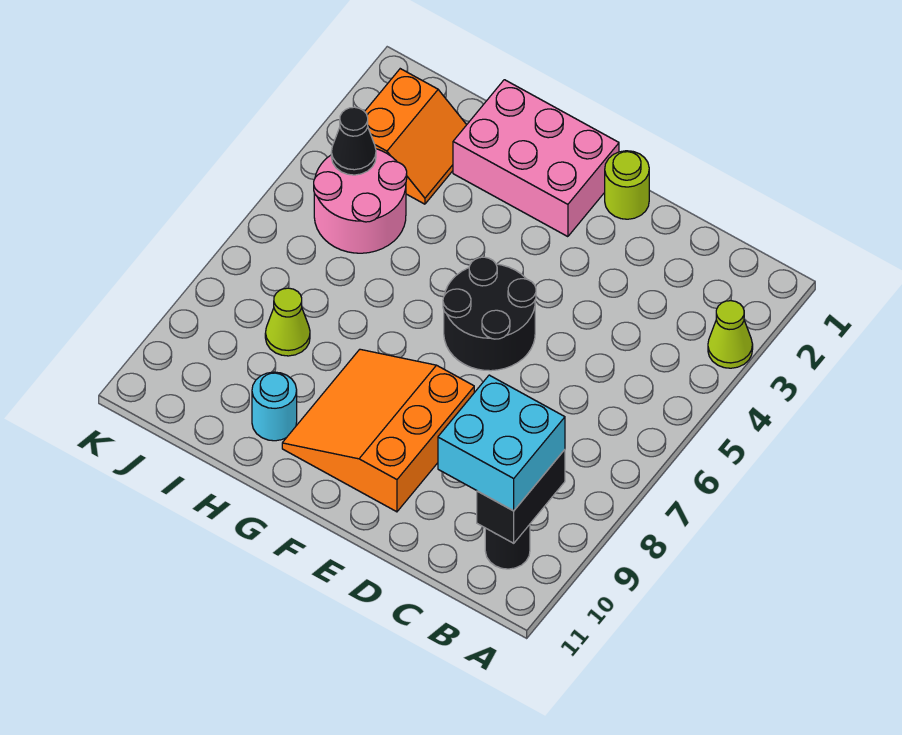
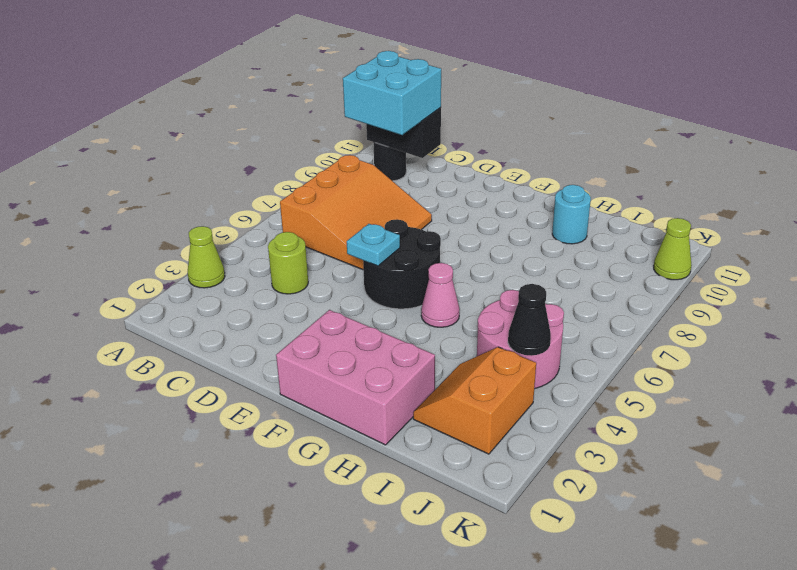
black brick B9:B10 level 2 -> black brick B10:C10 level 2
lime round brick E1 level 1 -> lime round brick C4 level 1
none -> cyan plate E5 level 2
orange slope E8:G10 level 1 top E -> orange slope B6:D8 level 1 top B
none -> pink cone G5 level 1
lime cone I8 level 1 -> lime cone K10 level 1

